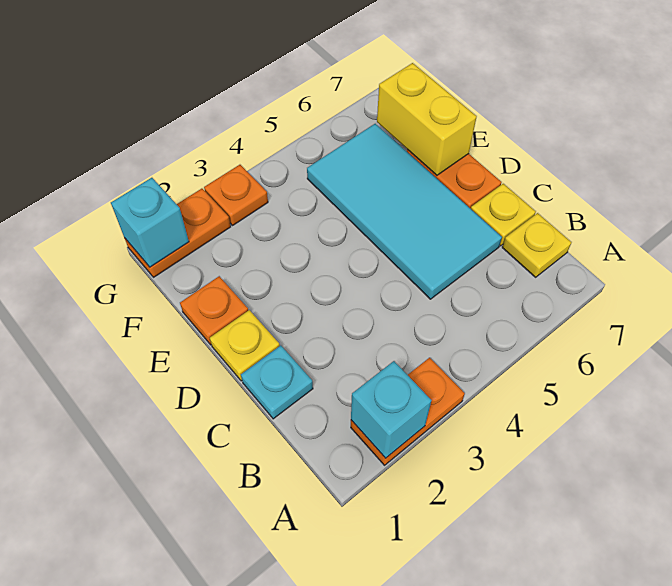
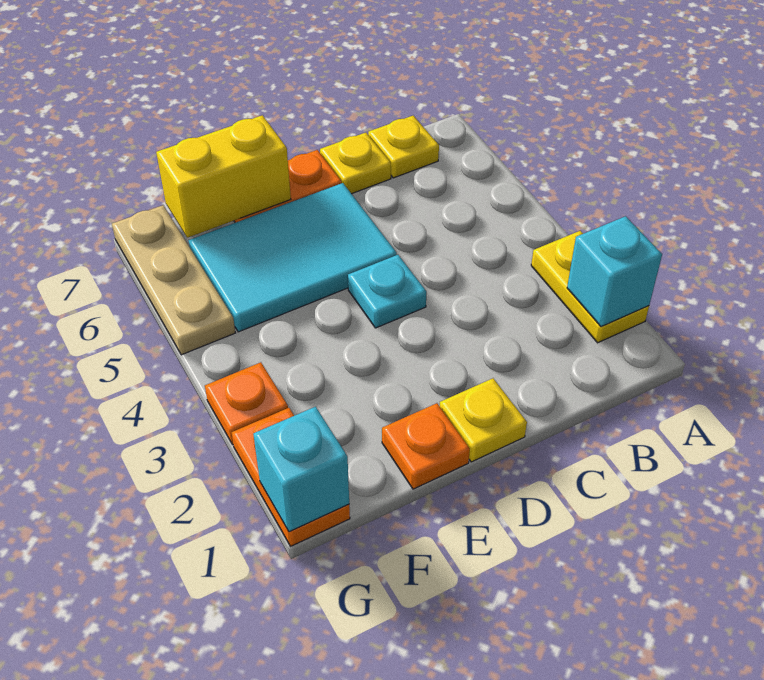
orange plate A2:A3 level 1 -> yellow plate A2:A3 level 1
cyan plate C1 level 1 -> cyan plate D4 level 1
cyan tile C5:F6 level 1 -> cyan tile D5:F6 level 1
none -> tan plate G5:G7 level 1

